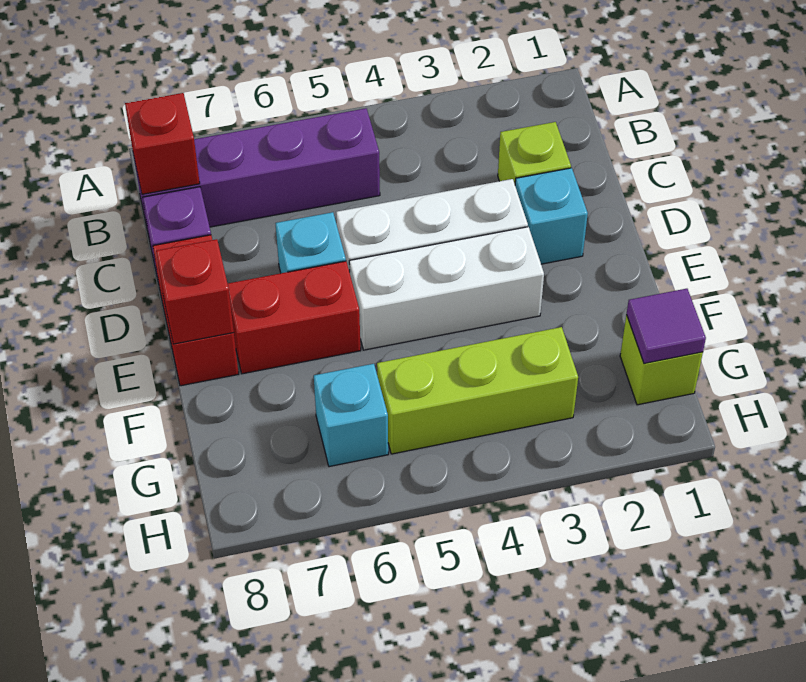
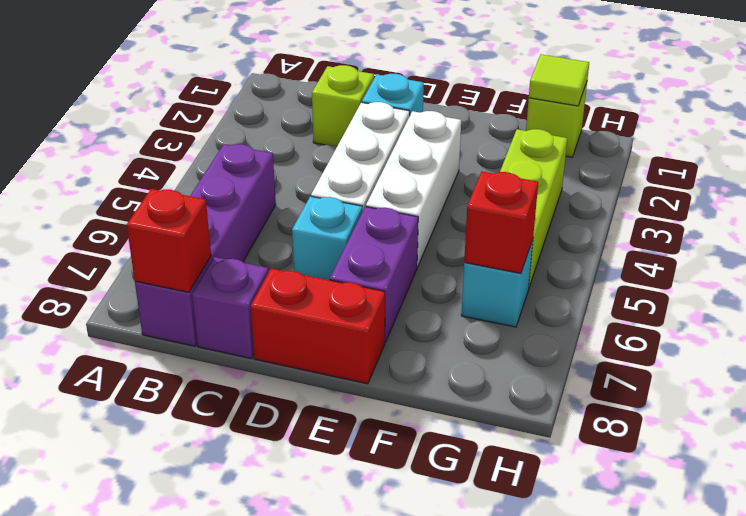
red brick E6:E7 level 1 -> purple brick E6:E7 level 1
red brick E8 level 2 -> red brick G6 level 2
purple tile G1 level 2 -> lime tile G1 level 2

